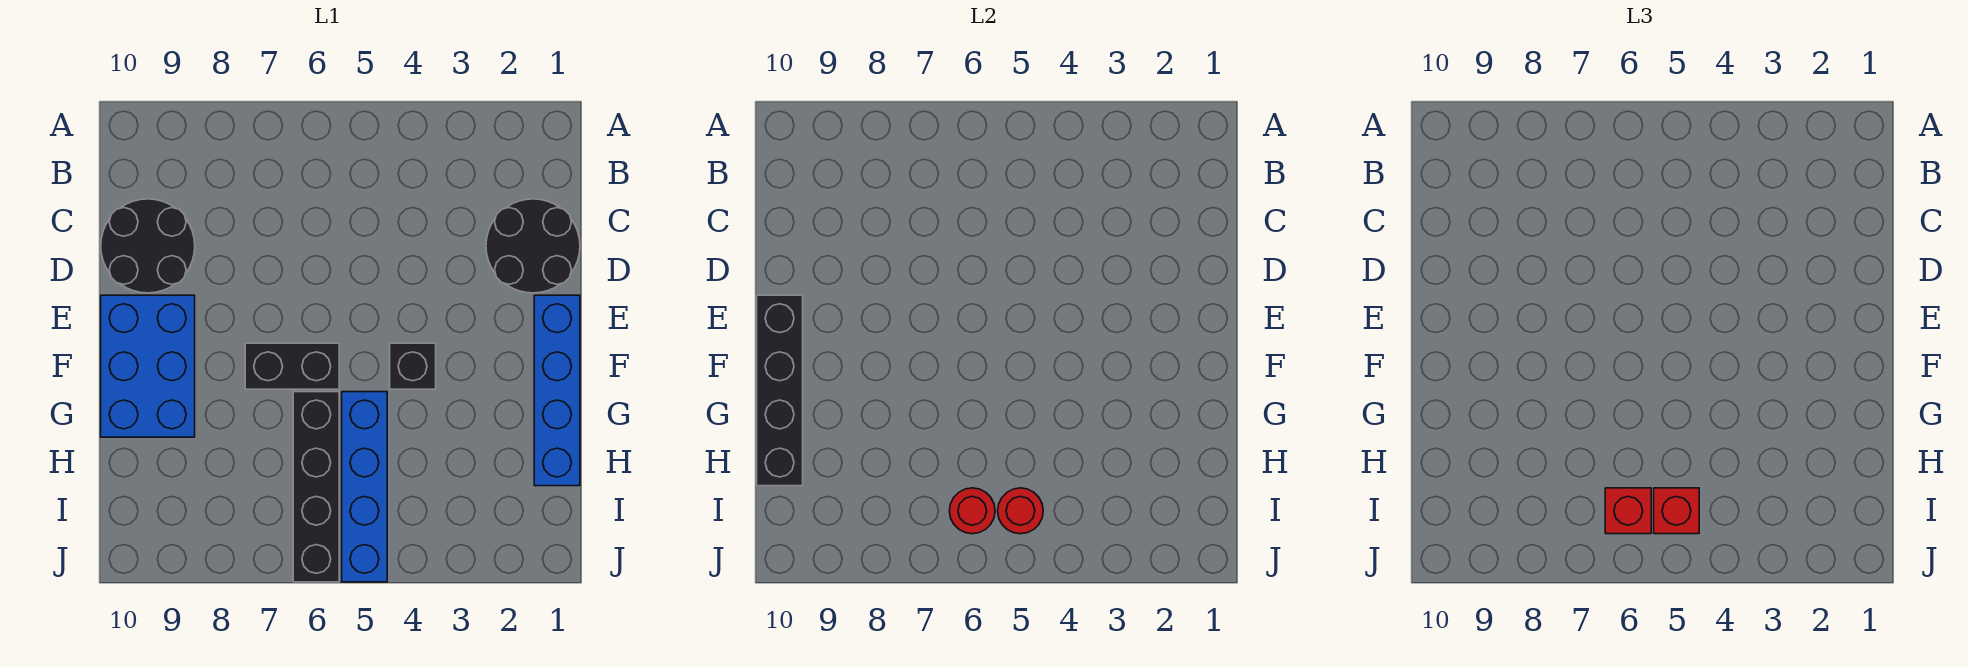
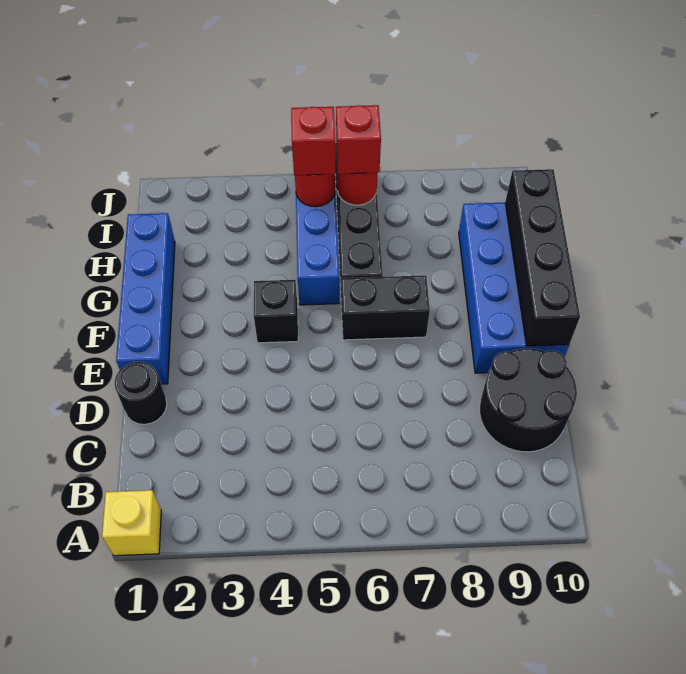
none -> yellow brick A1 level 1
black round brick C1:D2 level 1 -> black round brick D1 level 1
blue brick E9:G10 level 1 -> blue brick E9:H10 level 1

